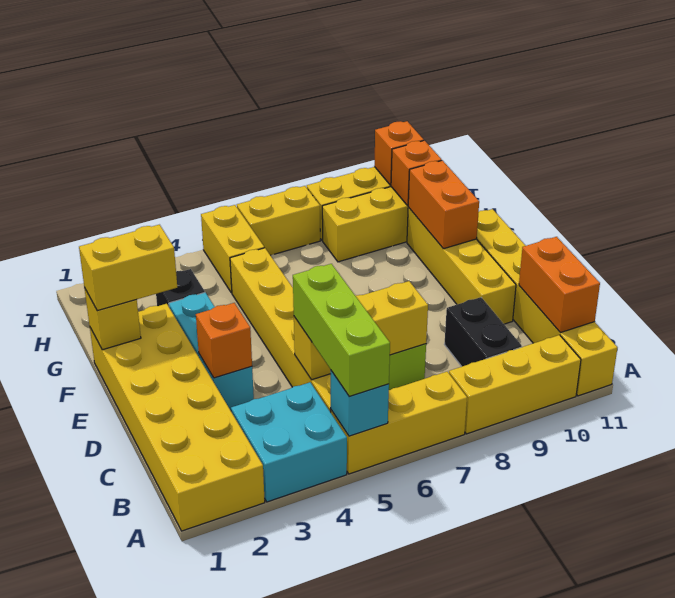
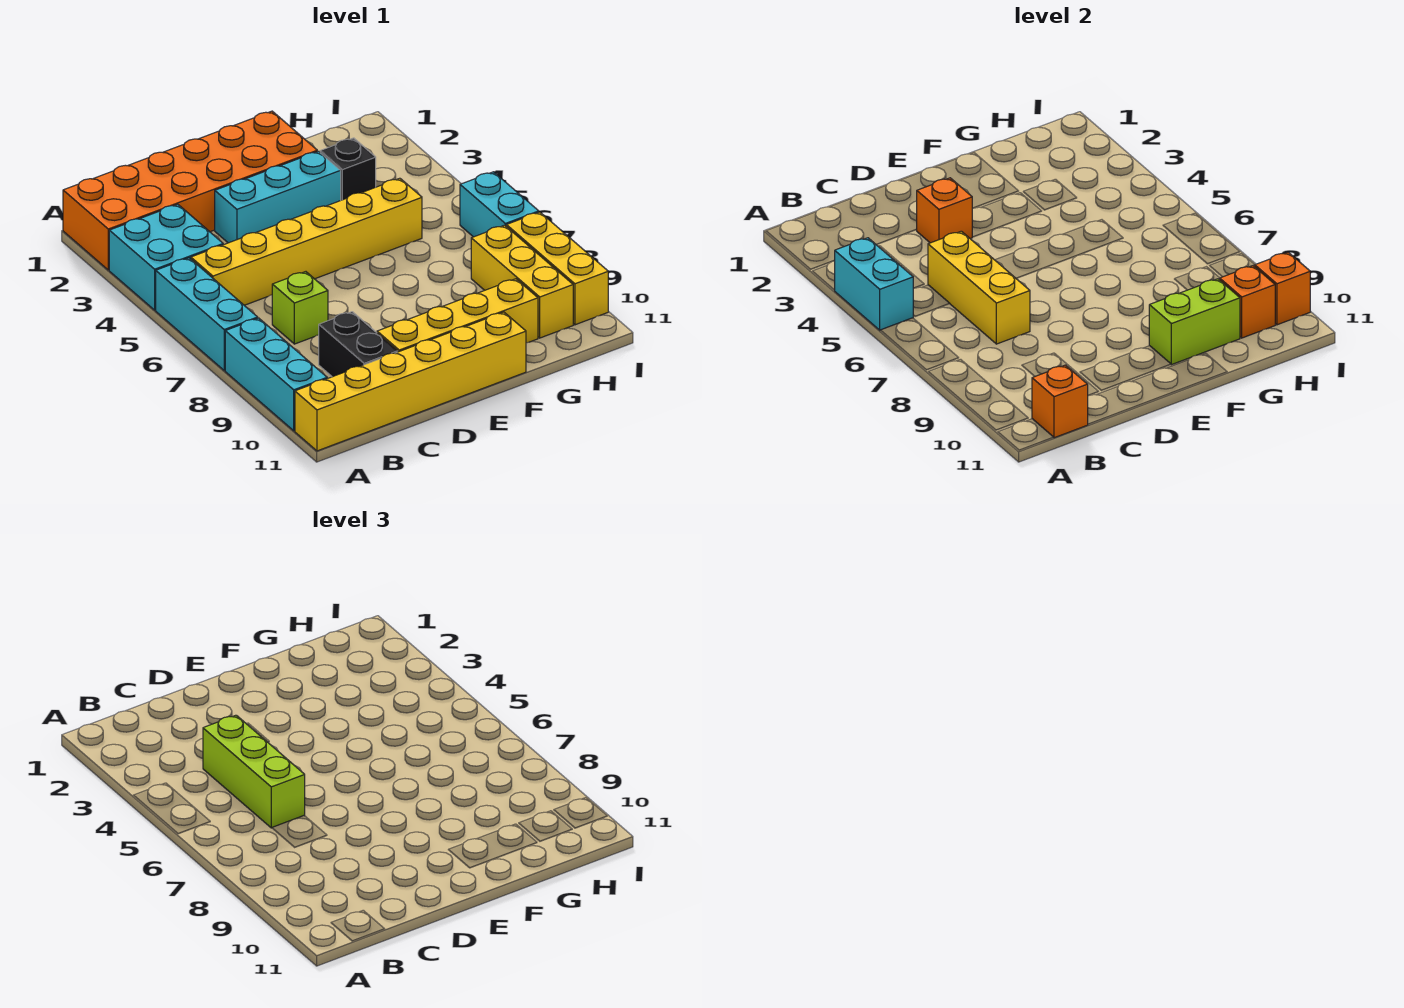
yellow brick A1:F2 level 1 -> orange brick A1:F2 level 1
yellow brick A5:A7 level 1 -> cyan brick A5:A7 level 1
cyan brick A5 level 2 -> cyan brick A4:A5 level 2
lime brick A5:C5 level 3 -> lime brick C4:C6 level 3
yellow brick A8:A10 level 1 -> cyan brick A8:A10 level 1
black brick B9:C9 level 1 -> black brick C9:C10 level 1
orange brick B11:C11 level 2 -> orange brick B11 level 2
yellow brick F1 level 2 -> none
yellow brick F1:F2 level 3 -> none
orange brick F10:G10 level 2 -> lime brick F10:G10 level 2
yellow brick H5:I5 level 1 -> none
yellow brick I6:I7 level 1 -> cyan brick I6:I7 level 1

